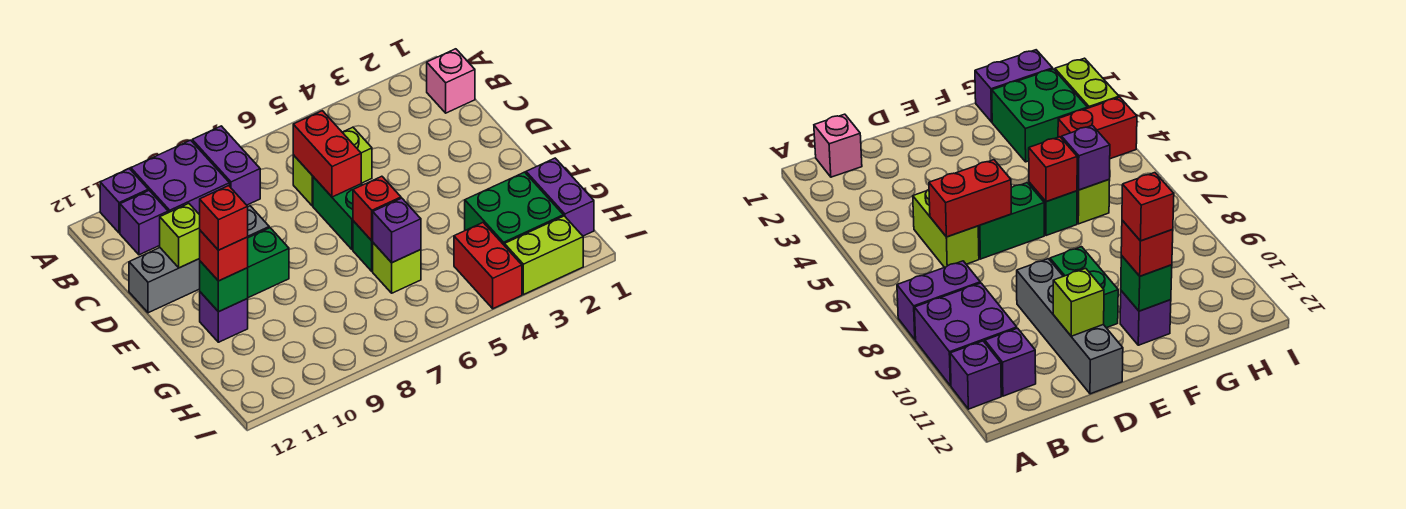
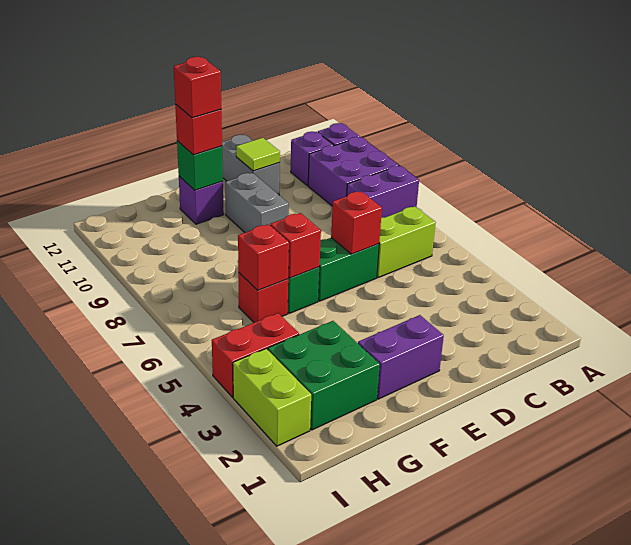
pink brick B1 level 1 -> none
lime brick C5:C6 level 1 -> lime brick B6:C6 level 1
red brick C6:D6 level 2 -> red brick D6 level 2
grey brick D9:D12 level 1 -> grey brick D11:D12 level 1
lime brick D11 level 2 -> lime tile D11 level 2
green brick E9:E10 level 1 -> grey brick E9:E10 level 1
purple brick G1:H1 level 1 -> purple brick E2:F2 level 1
lime brick G6 level 1 -> red brick G6 level 1
purple brick G6 level 2 -> red brick G6 level 2

